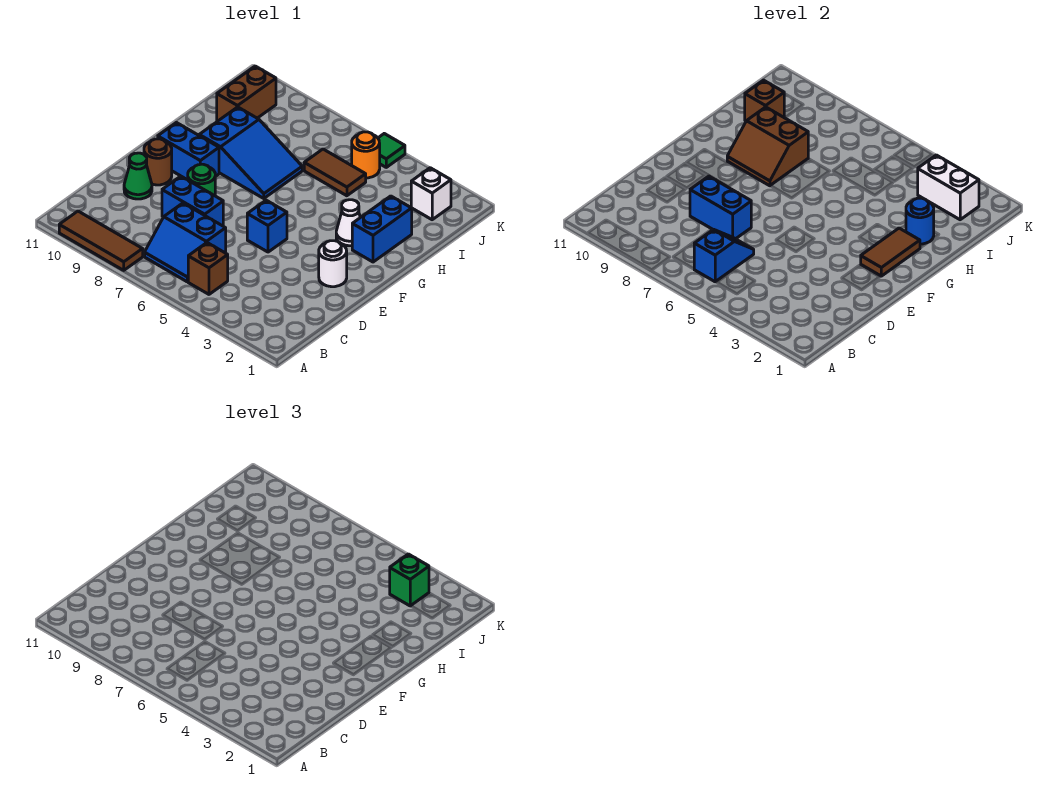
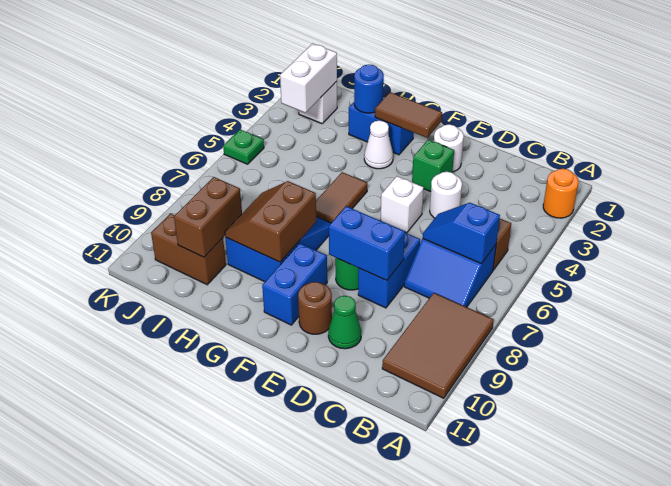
brown tile A8:A10 level 1 -> brown tile A8:B10 level 1
blue slope B6:C7 level 1 top C -> blue slope B6:C7 level 1 top 6
none -> white round brick D4 level 1
blue brick D7:D8 level 2 -> blue brick D8:E8 level 2
blue brick E5 level 1 -> white brick E5 level 1
brown slope G8:H9 level 2 top H -> brown slope G8:H9 level 2 top G
brown tile I5:I6 level 1 -> brown tile G5:G6 level 1
brown brick I10 level 2 -> brown brick I9:I10 level 2
green brick J3 level 3 -> green brick E3 level 1
orange round brick J5 level 1 -> orange round brick A2 level 1
green tile K5 level 1 -> green plate K5 level 1

